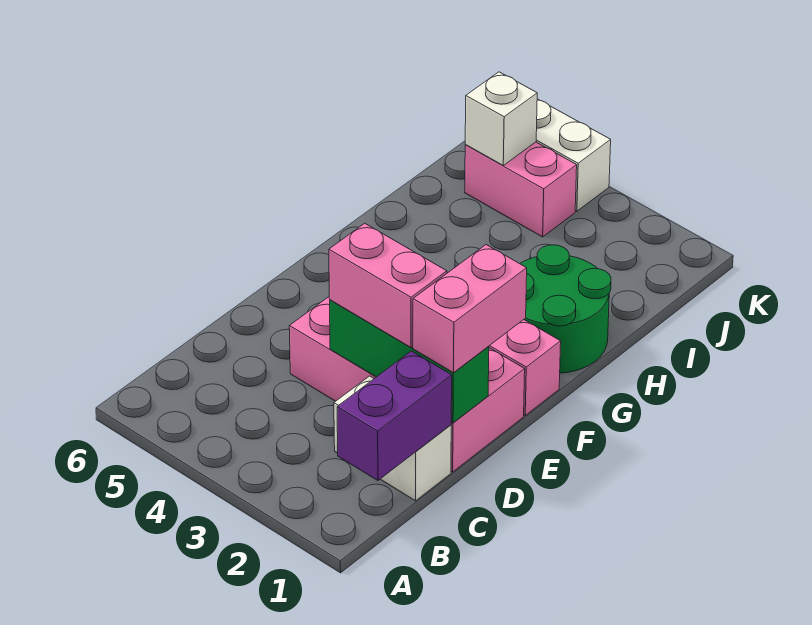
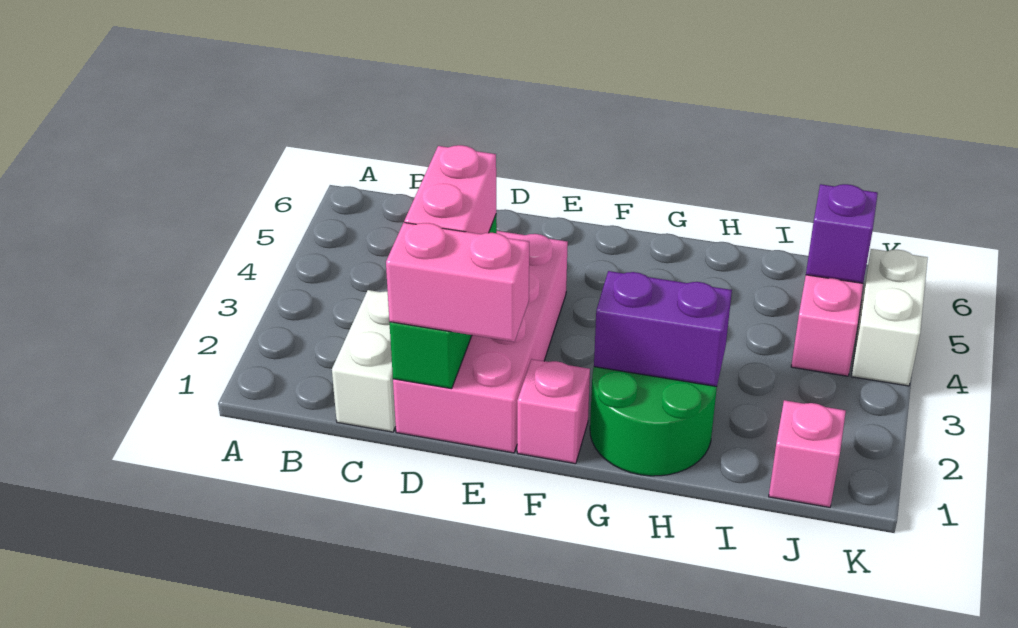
purple brick B1:C1 level 2 -> purple brick G2:H2 level 2
none -> pink brick J1 level 1
white brick J5 level 2 -> purple brick J5 level 2

